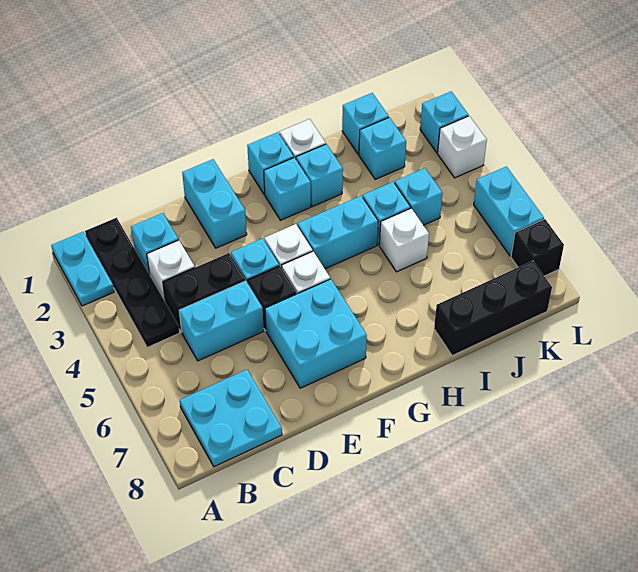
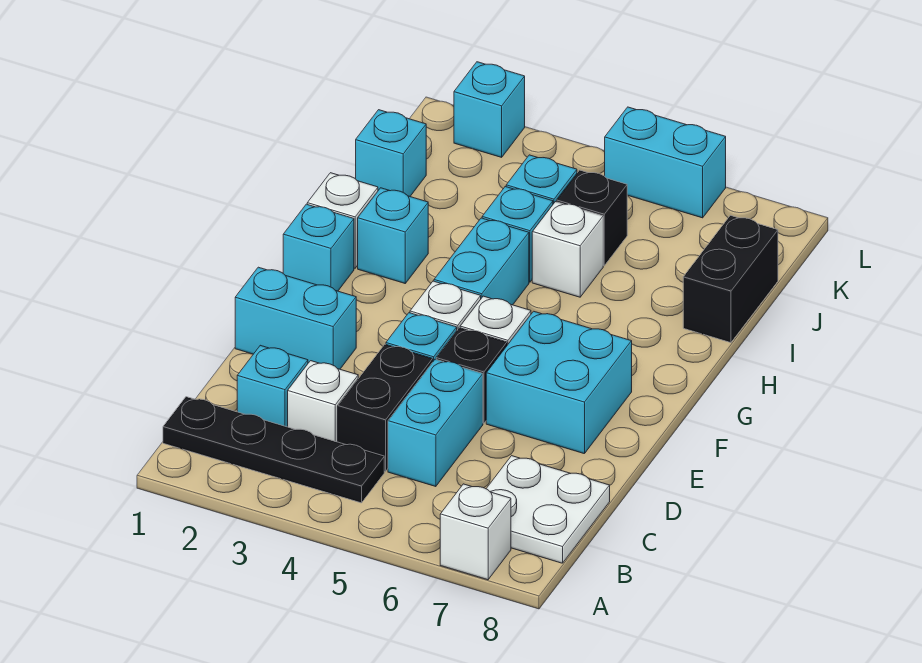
cyan plate A1:A2 level 1 -> none
cyan plate B7:C8 level 1 -> white plate B7:C8 level 1
cyan brick G2 level 1 -> none
black brick I8:K8 level 1 -> black brick I8:J8 level 1
cyan brick J2 level 1 -> none
white brick L3 level 1 -> white brick A7 level 1
black brick L7 level 1 -> black brick J5 level 1

